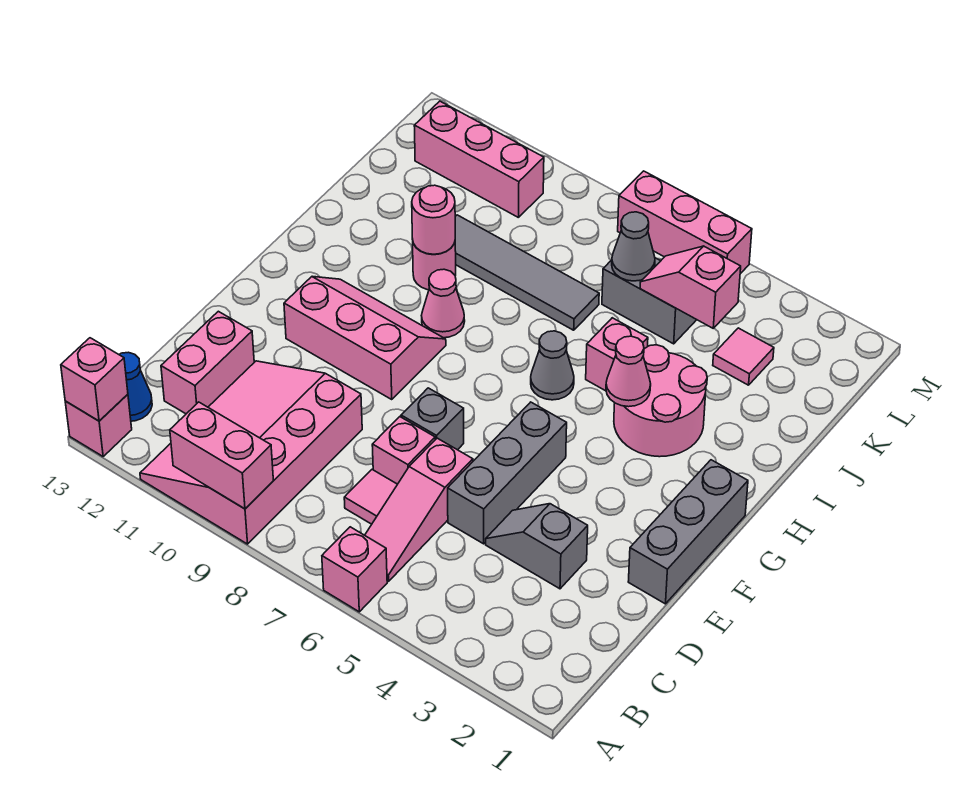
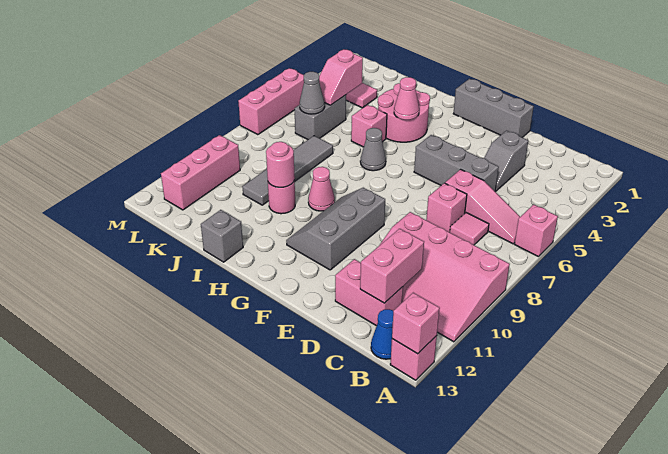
pink brick A9:A10 level 2 -> pink brick C11:C12 level 2
grey brick E7 level 1 -> grey brick I13 level 1
pink slope F9:G11 level 1 top F -> grey slope F9:G11 level 1 top F

